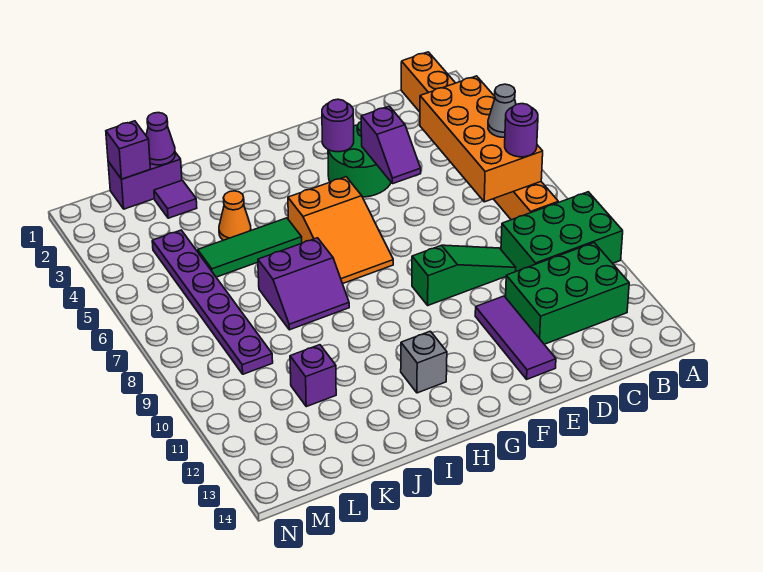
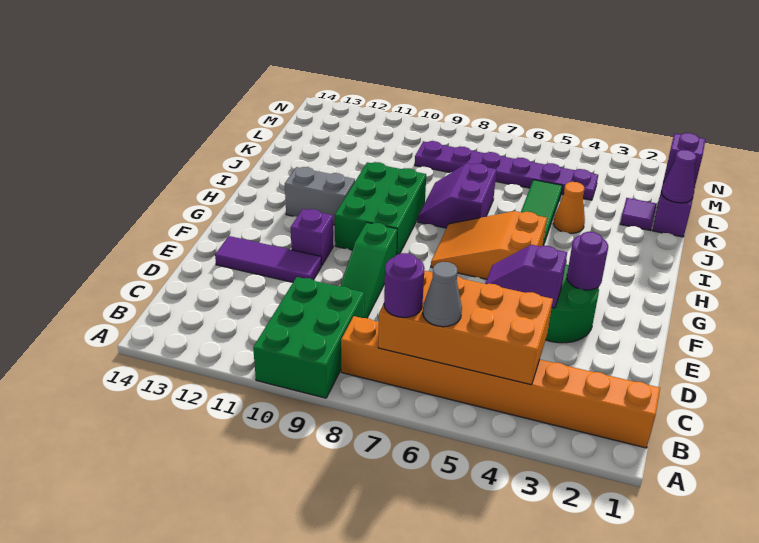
green brick B11:D12 level 1 -> green brick G9:I10 level 1
grey brick H12 level 1 -> grey brick H11:H12 level 1
purple brick K11 level 1 -> purple brick F11 level 1

